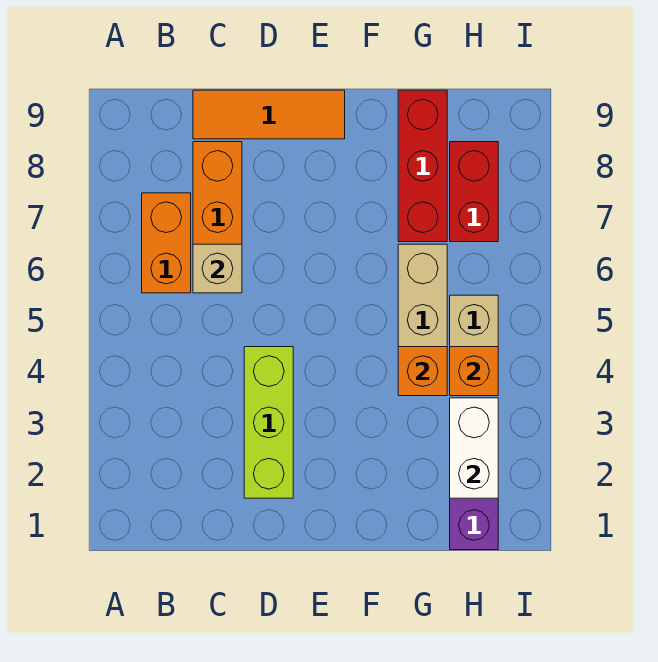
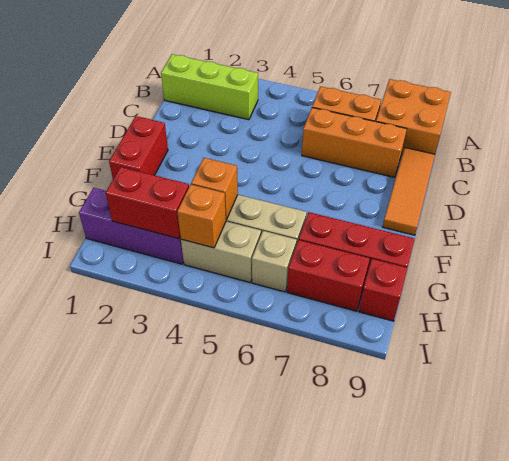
none -> orange brick A8:B9 level 1
tan brick C6 level 2 -> tan brick H6 level 1
lime brick D2:D4 level 1 -> lime brick B1:B3 level 1
none -> red brick E1:F1 level 1
white brick H2:H3 level 2 -> red brick H2:H3 level 2
none -> red brick H9 level 1

